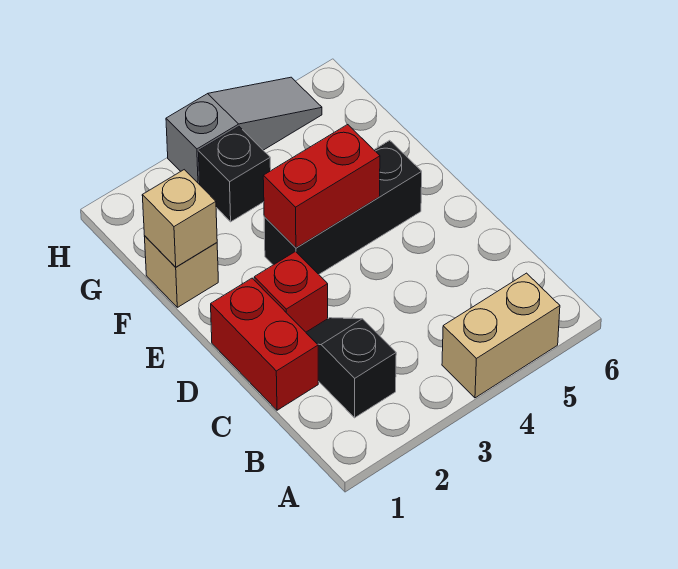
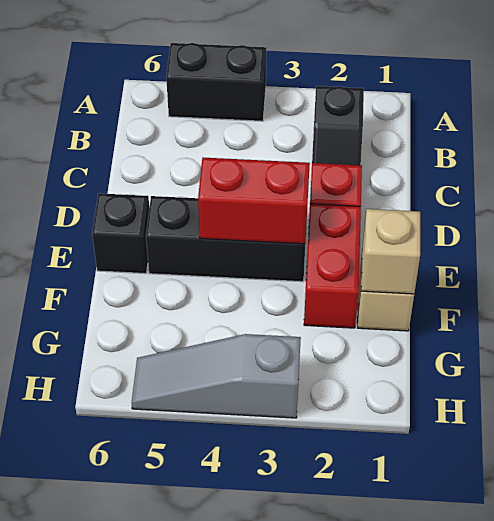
tan brick A4:A5 level 1 -> black brick A4:A5 level 1
red brick C1:D1 level 1 -> red brick E2:F2 level 1
black brick G3 level 1 -> black brick E6 level 1

